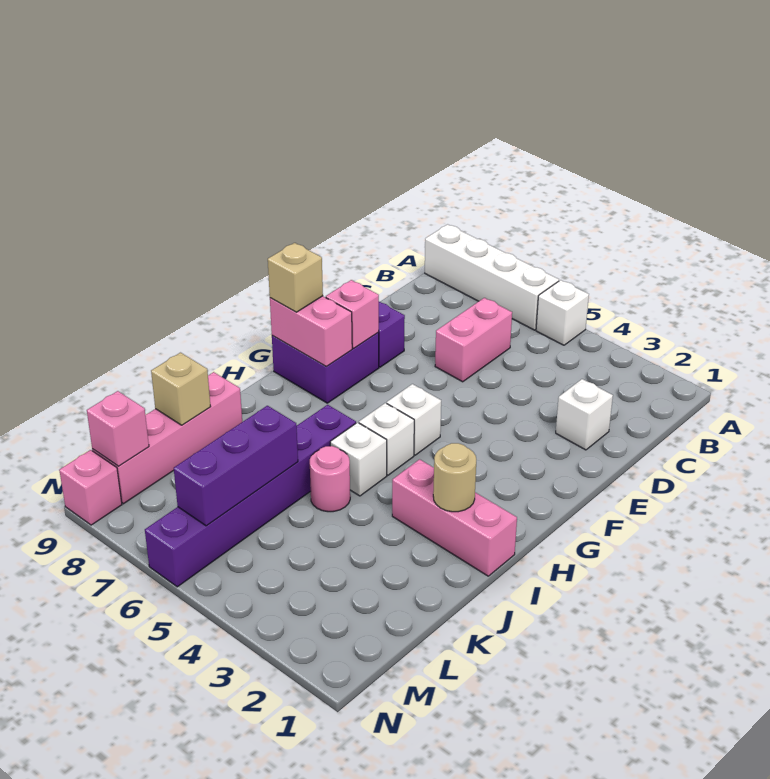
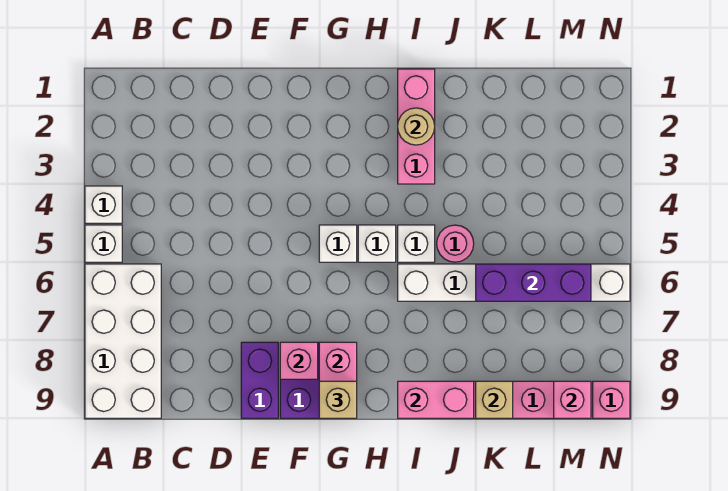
white brick A6:A9 level 1 -> white brick A6:B9 level 1
pink brick C6:D6 level 1 -> pink brick I9:J9 level 2
white brick D2 level 1 -> white brick A4 level 1
purple brick I6:N6 level 1 -> white brick I6:N6 level 1

